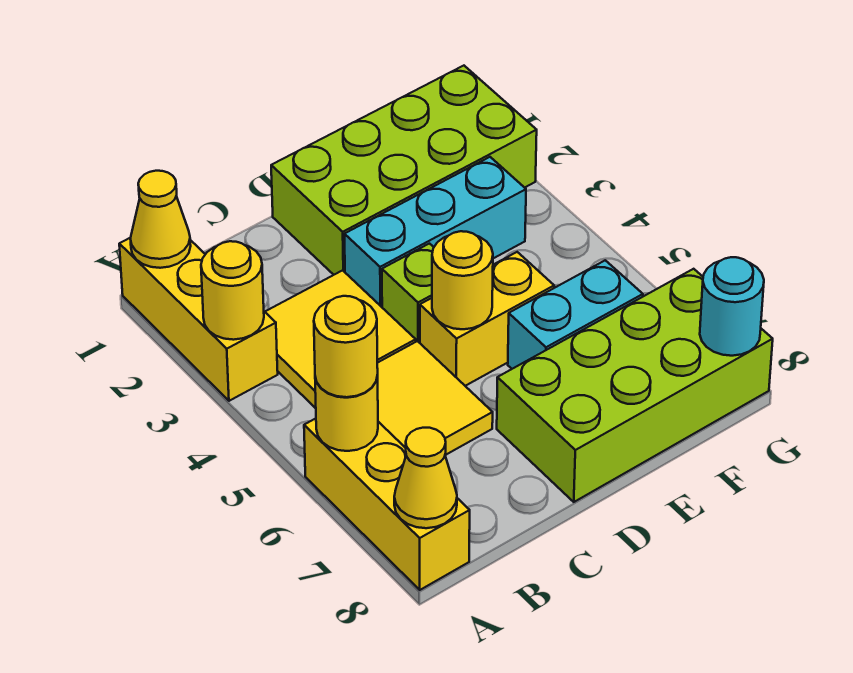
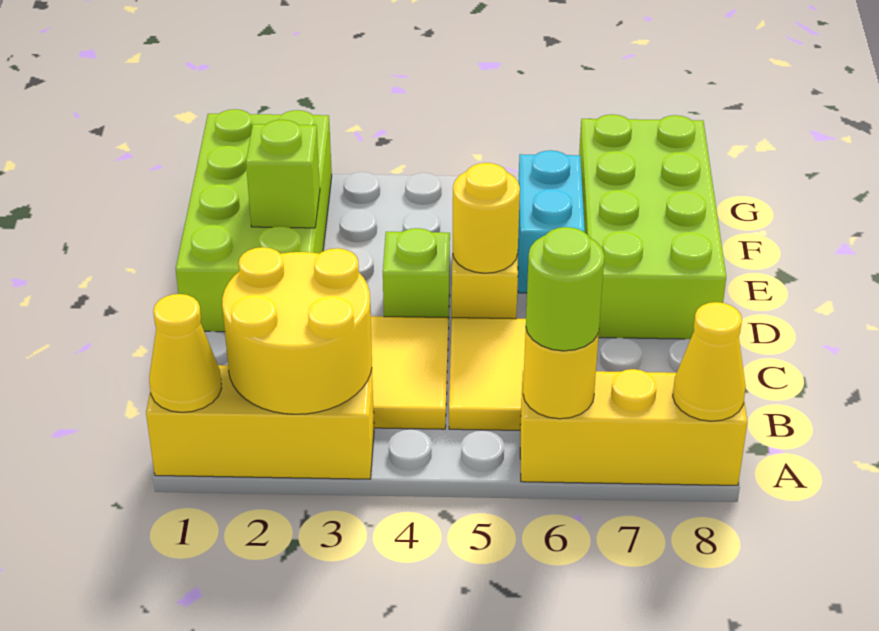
yellow round brick A3 level 2 -> yellow round brick A2:B3 level 2
yellow round brick A6 level 3 -> lime round brick A6 level 3
cyan brick D3:F3 level 1 -> none
none -> lime brick E2 level 2
cyan round brick G8 level 2 -> none

